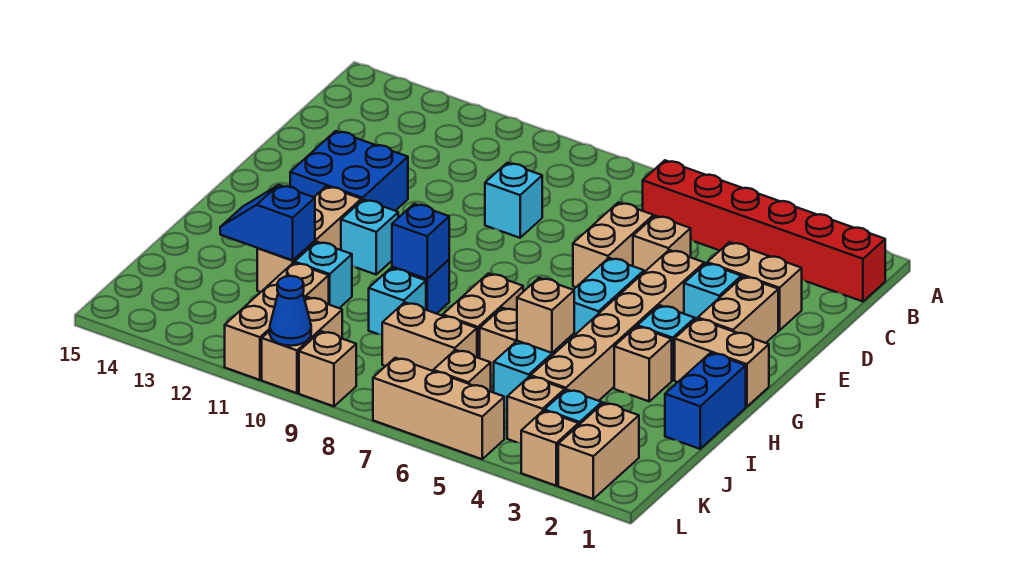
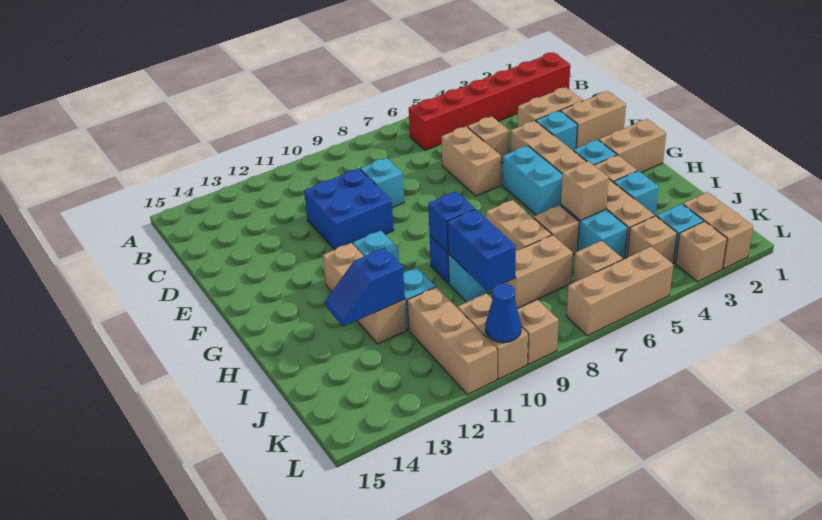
tan brick E2:F2 level 1 -> tan brick E1:E2 level 1
blue brick E12:F13 level 1 -> blue brick D10:E11 level 1
blue brick H1:I1 level 1 -> blue brick I9:J9 level 2
none -> cyan brick I3 level 1

